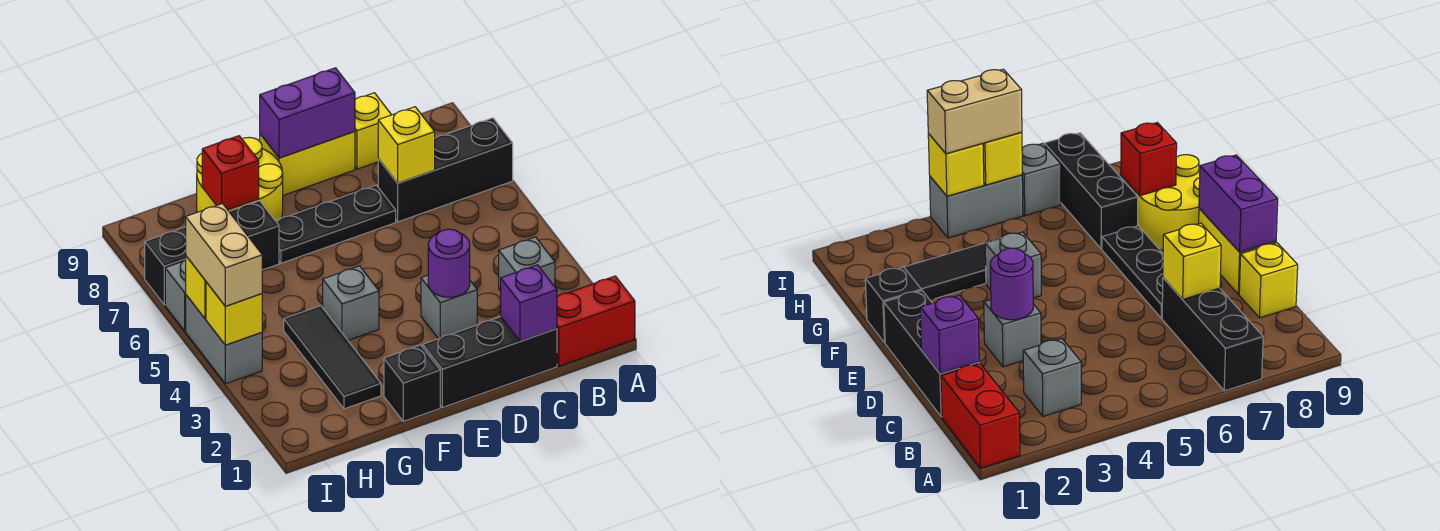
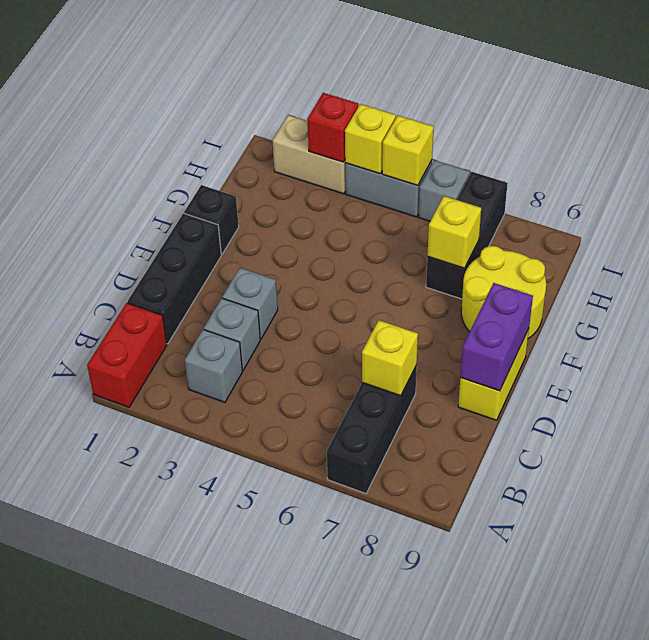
purple brick C1 level 2 -> none
yellow brick C9 level 1 -> yellow brick G7 level 2
purple round brick D3 level 2 -> none
black plate D7:F7 level 1 -> none
grey brick F4 level 1 -> grey brick C3 level 1
black tile G2:G4 level 1 -> none
red brick G8 level 2 -> red brick I3 level 2
tan brick I4:I5 level 3 -> tan brick I2:I3 level 1

